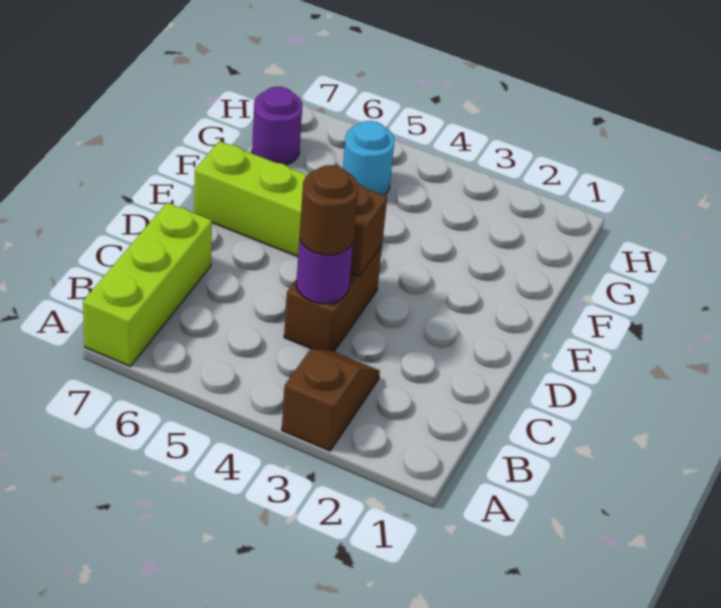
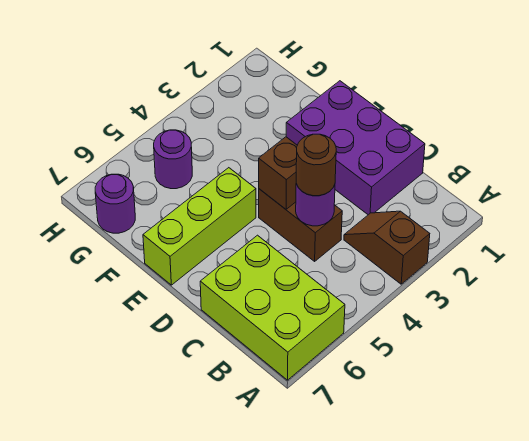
lime brick A7:C7 level 1 -> lime brick A6:C7 level 1
none -> purple brick C1:E2 level 1
cyan round brick G5 level 1 -> purple round brick G5 level 1

